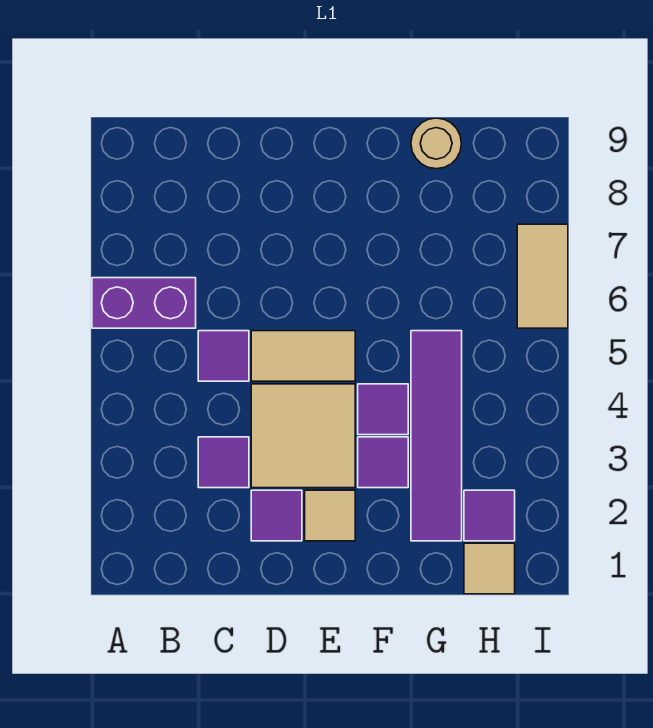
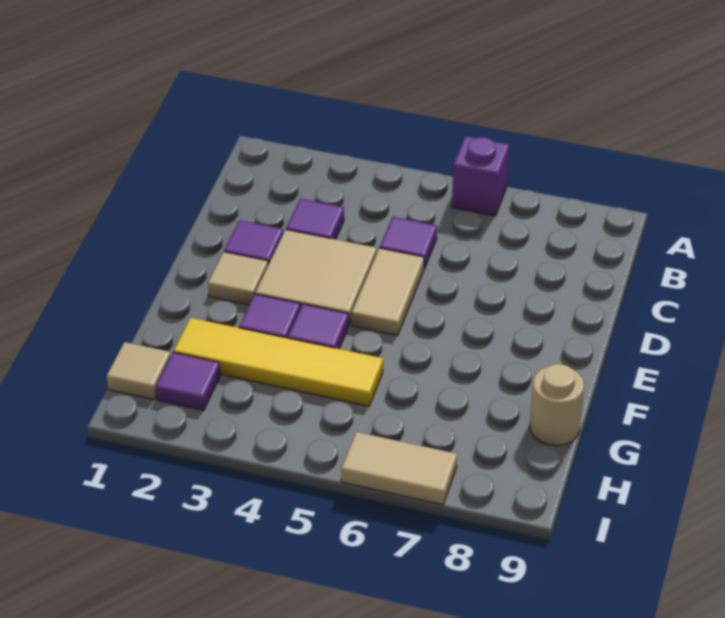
purple brick A6:B6 level 1 -> purple brick A6 level 1
purple tile G2:G5 level 1 -> yellow tile G2:G5 level 1

